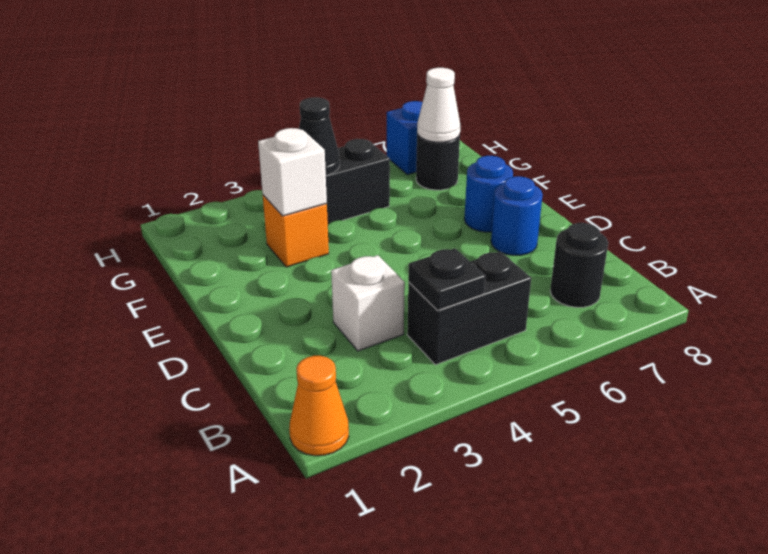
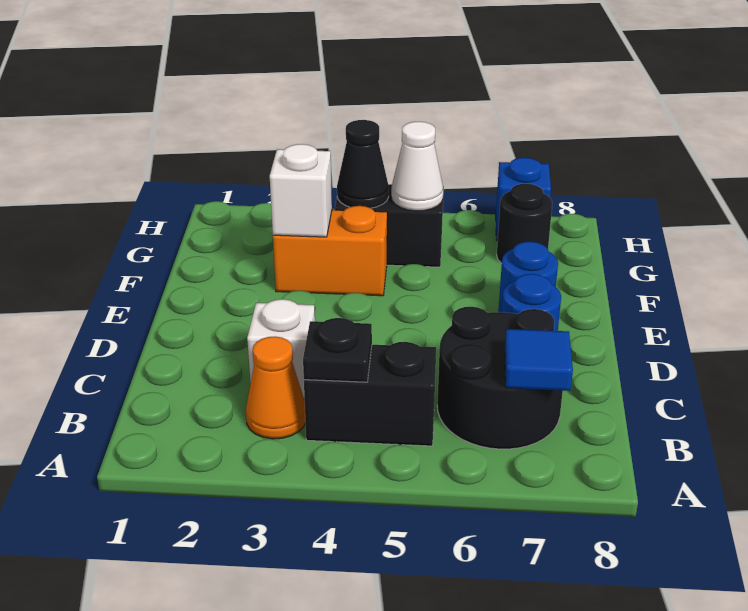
orange cone A1 level 1 -> orange cone B3 level 1
black round brick B7 level 1 -> black round brick B6:C7 level 1
none -> blue tile B7 level 2
orange brick F3 level 1 -> orange brick F3:F4 level 1
white cone G7 level 2 -> white cone G5 level 2

